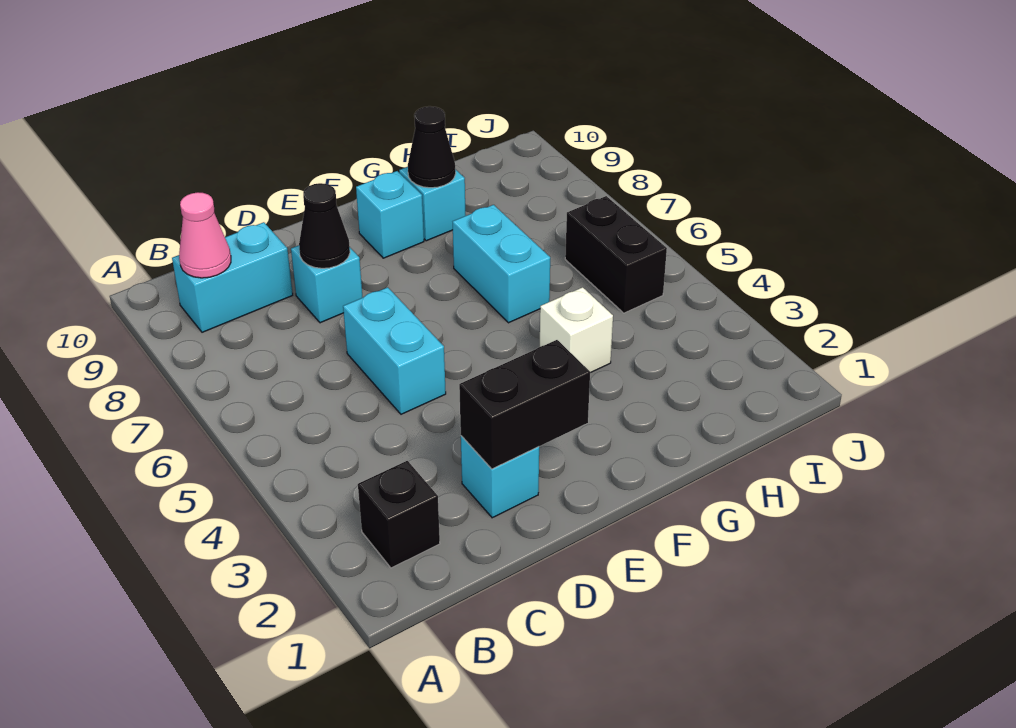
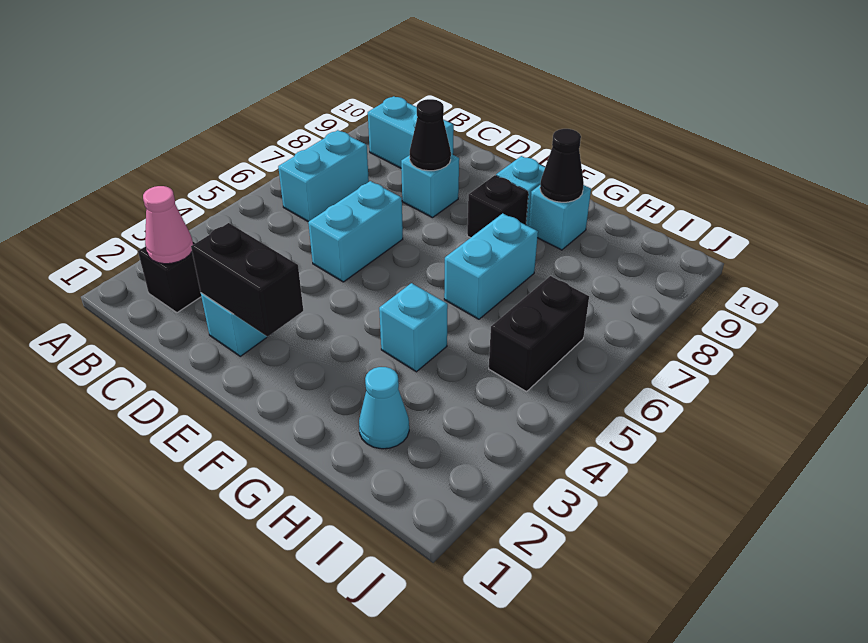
none -> cyan brick B6:B7 level 1
pink cone B9 level 2 -> pink cone B2 level 2
none -> black brick F8 level 1
white brick G4 level 1 -> cyan brick G4 level 1
none -> cyan cone H2 level 1

